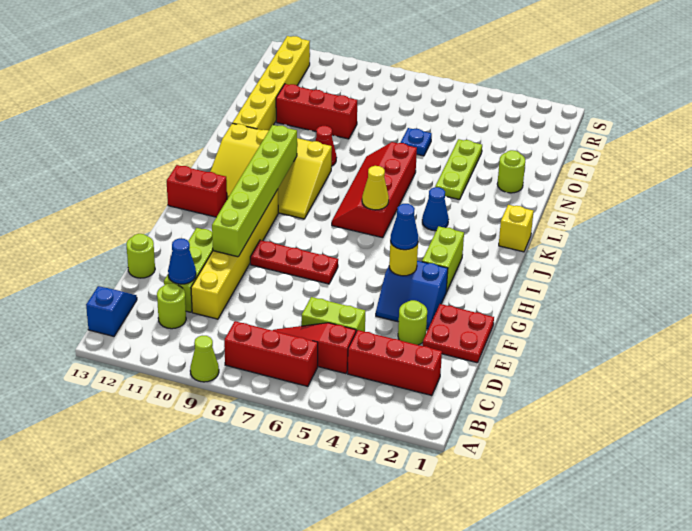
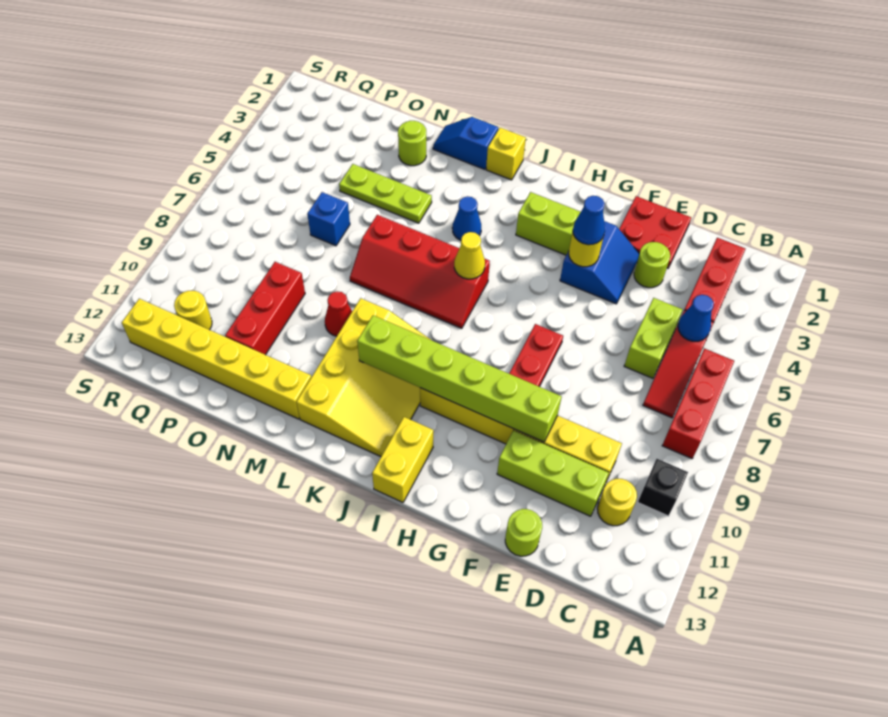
lime cone A9 level 1 -> none
none -> black brick B10 level 1
blue slope B13:C13 level 1 top B -> blue slope L1:M1 level 1 top L
lime round brick C11 level 1 -> yellow round brick C11 level 1
blue cone D11 level 2 -> blue cone C5 level 2
red brick I12:I13 level 1 -> yellow brick I12:I13 level 1
blue plate O6 level 1 -> blue brick O6 level 1
none -> yellow round brick Q11 level 1

